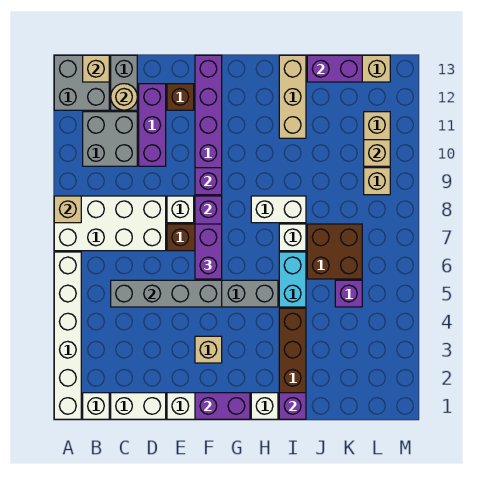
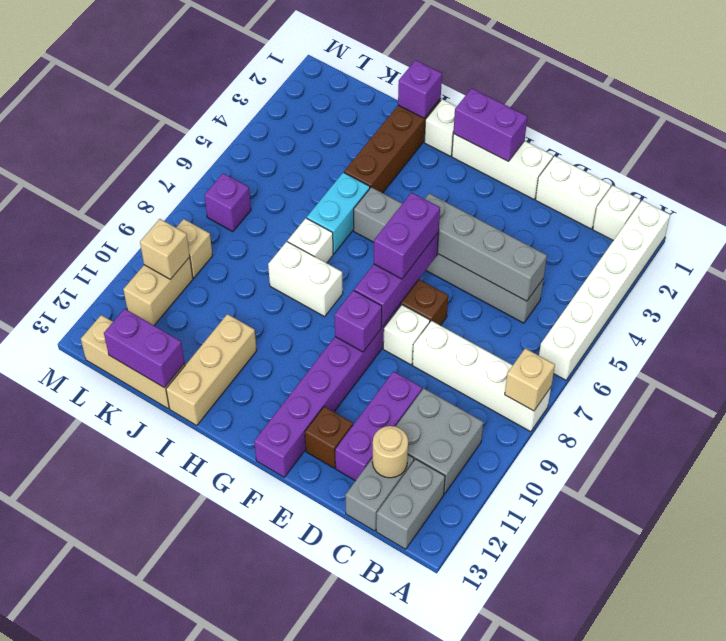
white brick A7:D8 level 1 -> white brick A8:D8 level 1
grey brick A12:B13 level 1 -> grey brick B12:B13 level 1
tan brick B13 level 2 -> none
tan brick F3 level 1 -> none
brown brick J6:K7 level 1 -> none
purple brick K5 level 1 -> purple brick L7 level 1

